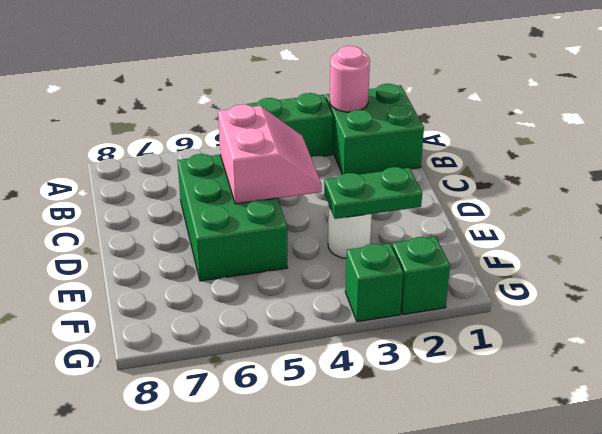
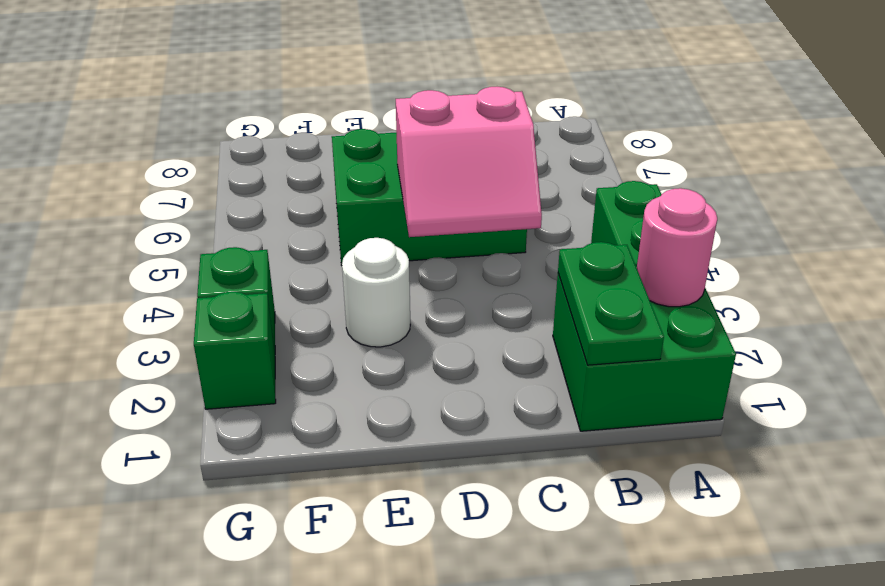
green plate E2:E3 level 2 -> green plate B1:B2 level 2

